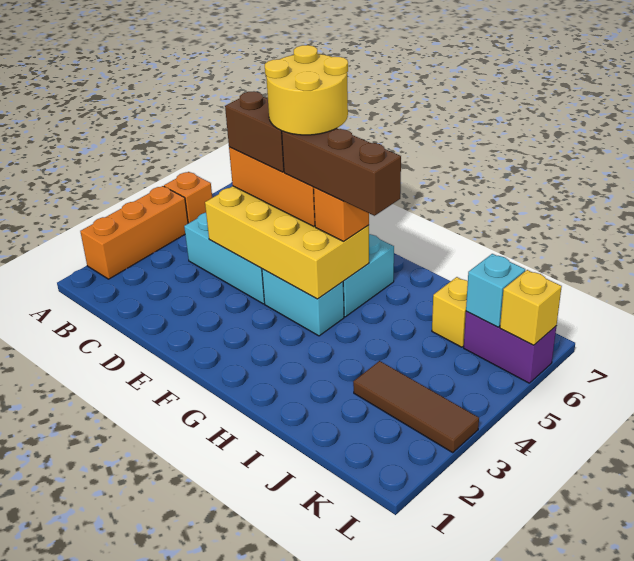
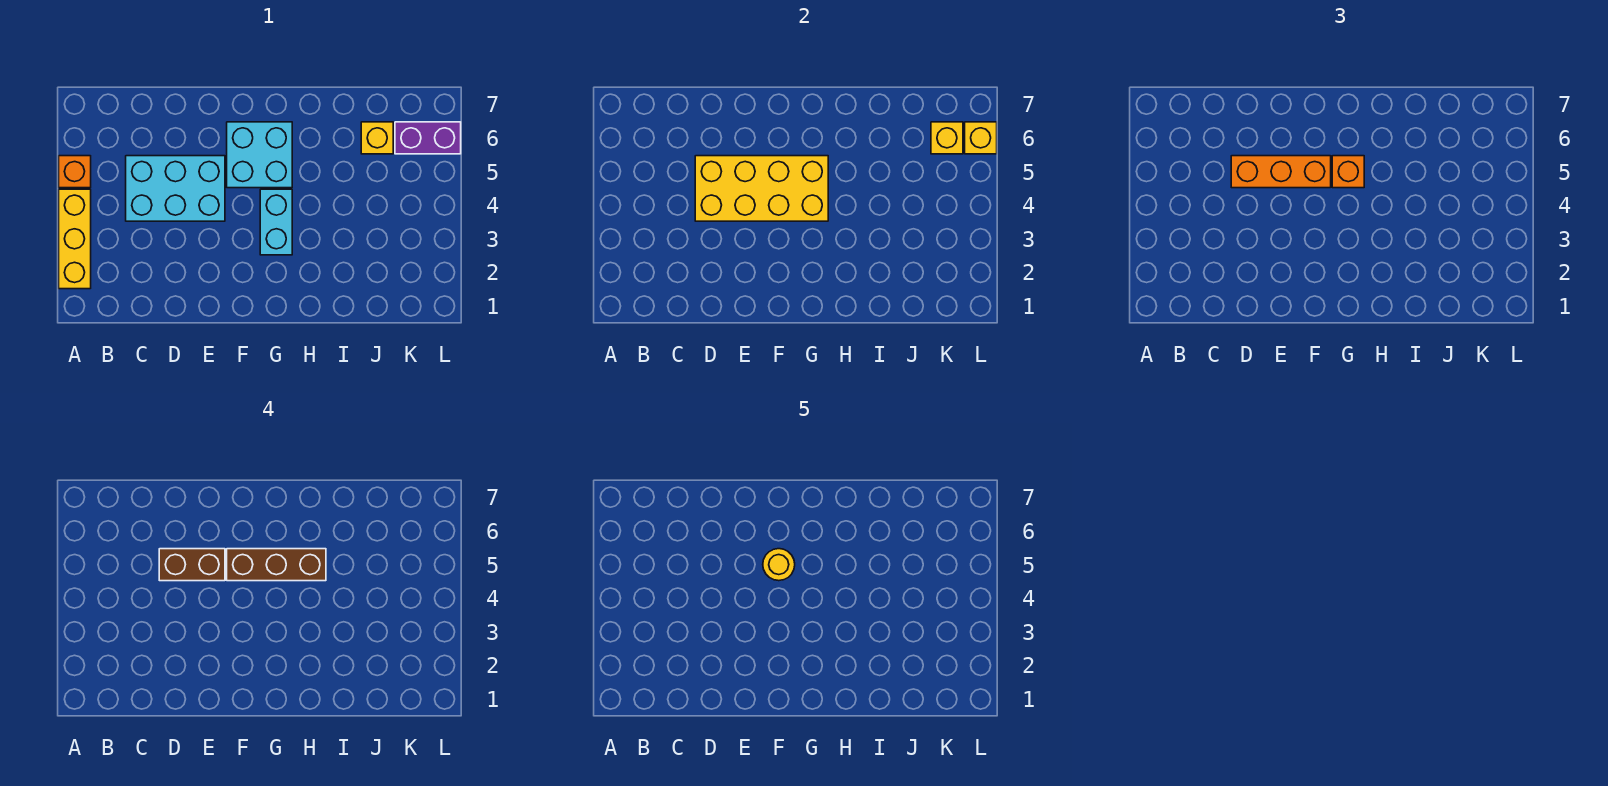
orange brick A2:A4 level 1 -> yellow brick A2:A4 level 1
yellow round brick E5:F6 level 5 -> yellow round brick F5 level 5
cyan brick F4:G4 level 1 -> cyan brick G3:G4 level 1
brown tile J3:L3 level 1 -> none
cyan brick K6 level 2 -> yellow brick K6 level 2

